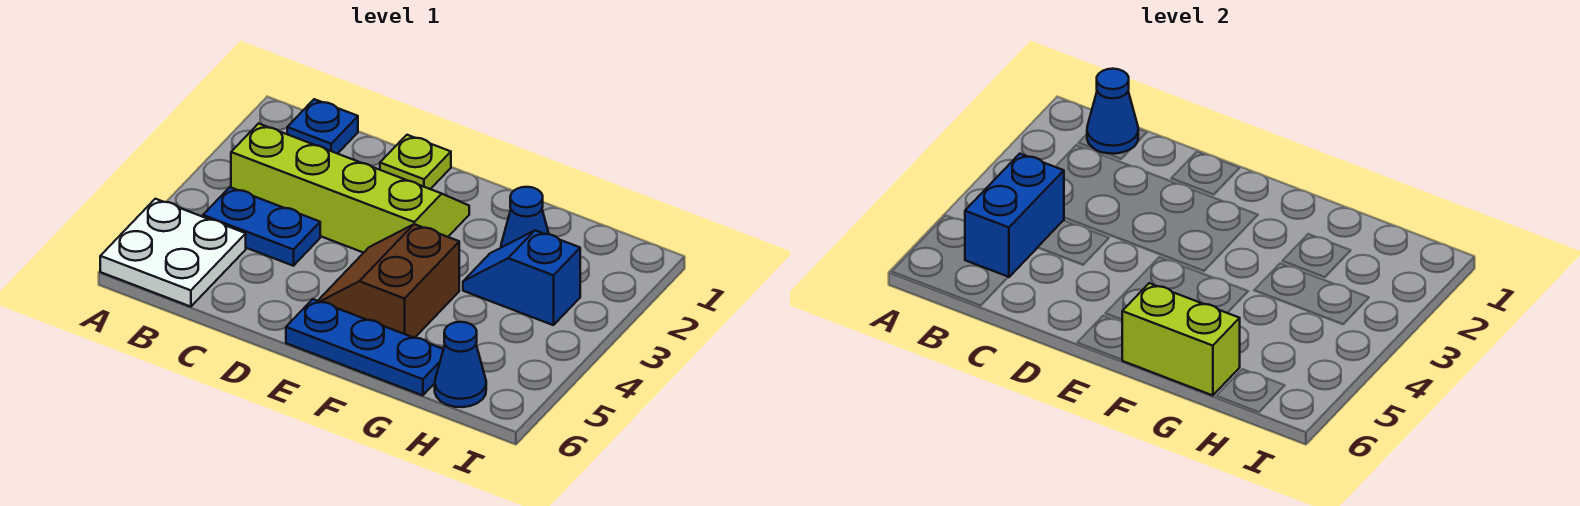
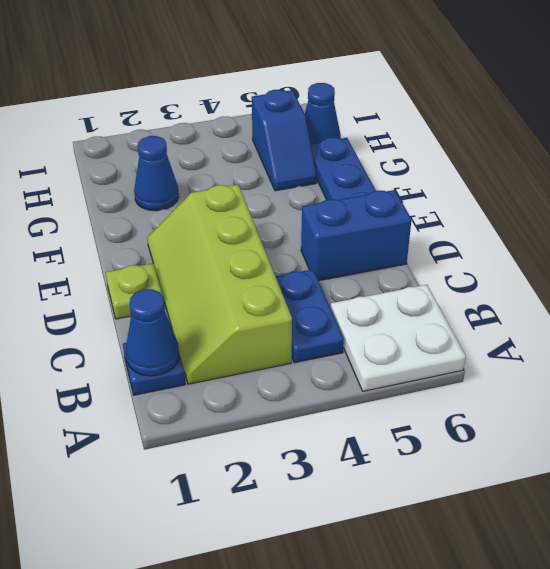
blue brick B4:B5 level 2 -> blue brick D5:D6 level 1
brown slope E4:F5 level 1 top F -> none
lime brick F6:G6 level 2 -> none
blue slope G3:H3 level 1 top H -> blue slope G5:H5 level 1 top H

